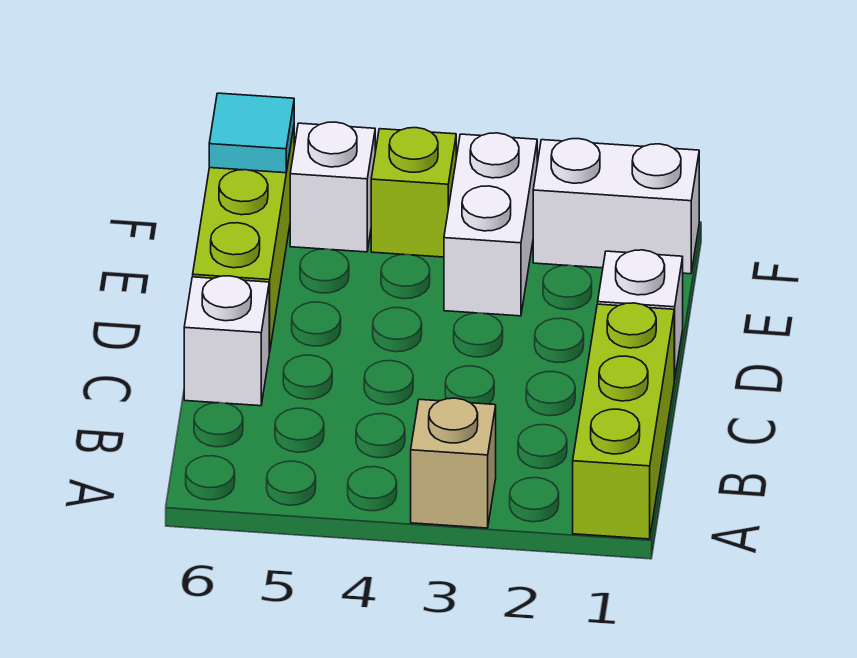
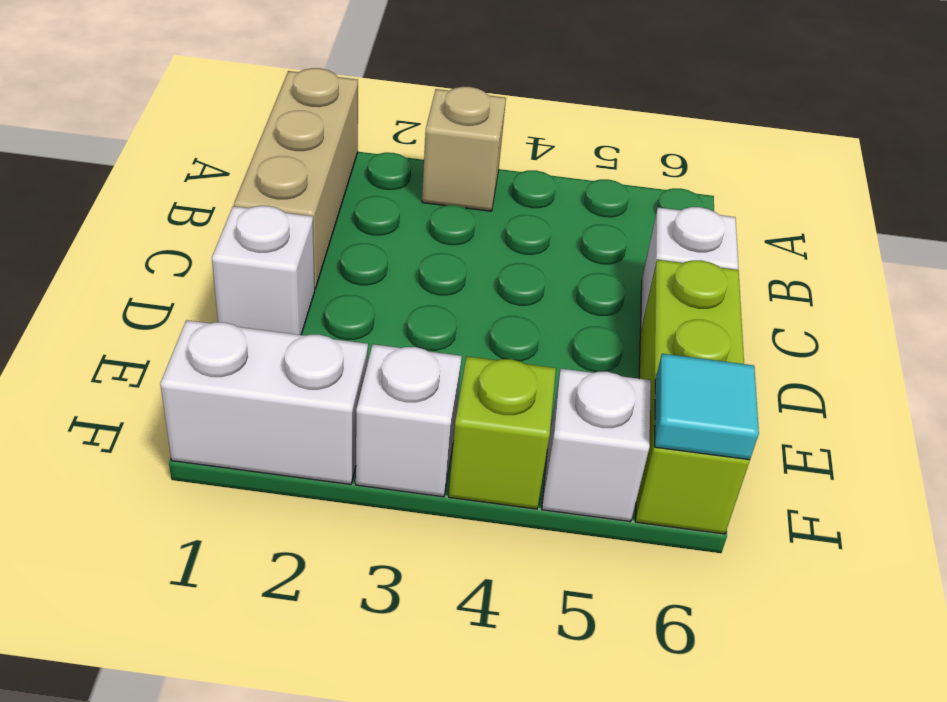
lime brick A1:C1 level 1 -> tan brick A1:C1 level 1
white brick E3:F3 level 1 -> white brick F3 level 1

